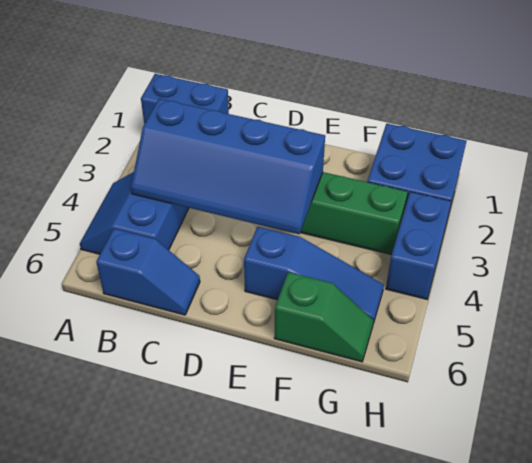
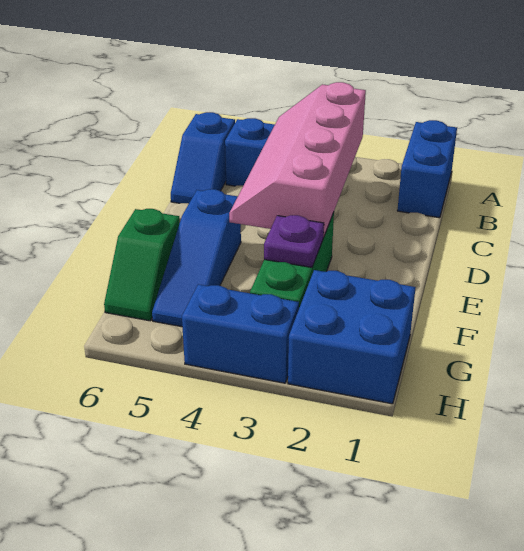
blue slope B3:E4 level 2 top 3 -> pink slope B3:E4 level 2 top 3
none -> purple plate F3 level 2

